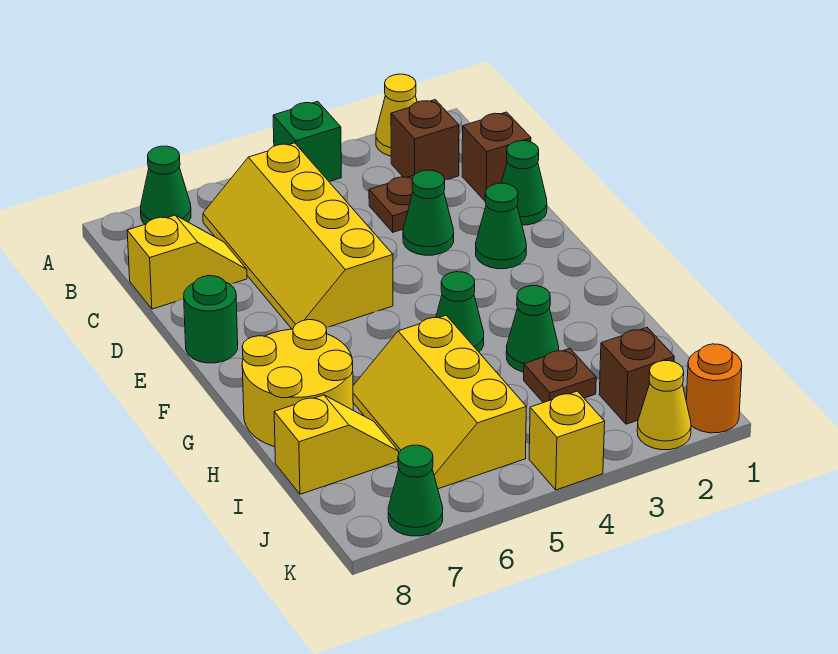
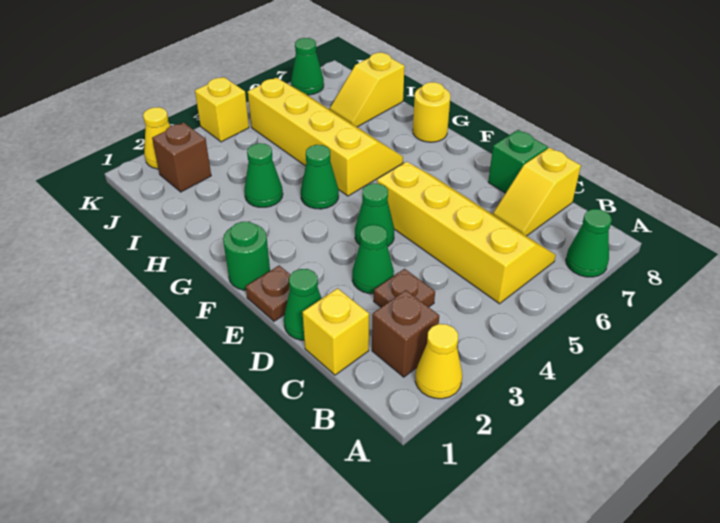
green brick A4 level 1 -> green brick D8 level 1
brown brick C1 level 1 -> yellow brick C1 level 1
green cone E2 level 1 -> green cone E4 level 1
green round brick E8 level 1 -> green round brick F1 level 1
yellow round brick G7:H8 level 1 -> yellow round brick G8 level 1
yellow slope H5:J6 level 1 top 5 -> yellow slope G5:J6 level 1 top 5
brown plate I3 level 1 -> brown plate E1 level 1
orange round brick K1 level 1 -> none

